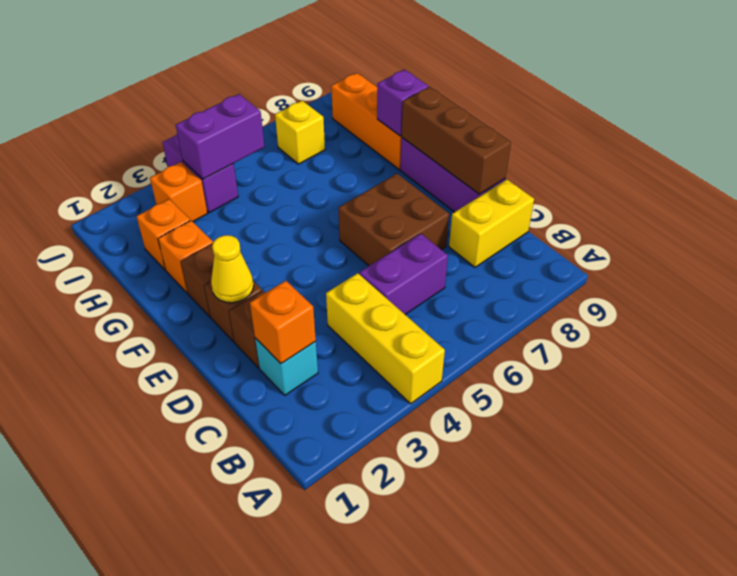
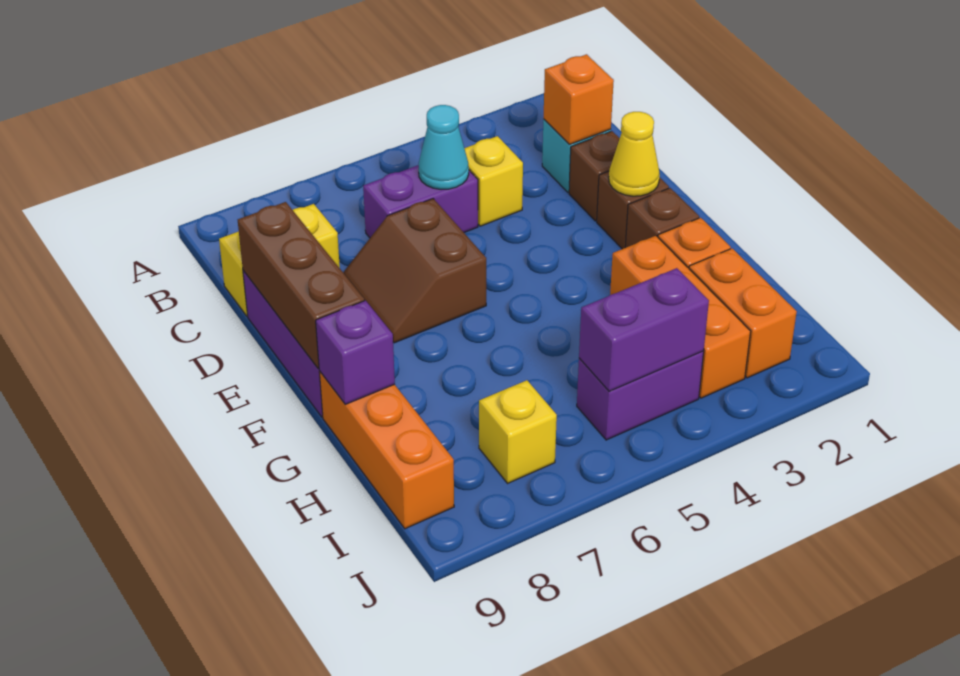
yellow brick A4:C4 level 1 -> yellow brick C4 level 1
none -> cyan cone C5 level 2
brown brick D6:E7 level 1 -> brown slope D6:E7 level 1 top 6
orange brick H2 level 1 -> orange brick H2:I2 level 1
orange brick I3 level 1 -> orange brick G3:I3 level 1
purple brick I4:J4 level 1 -> purple brick I4:I5 level 1

